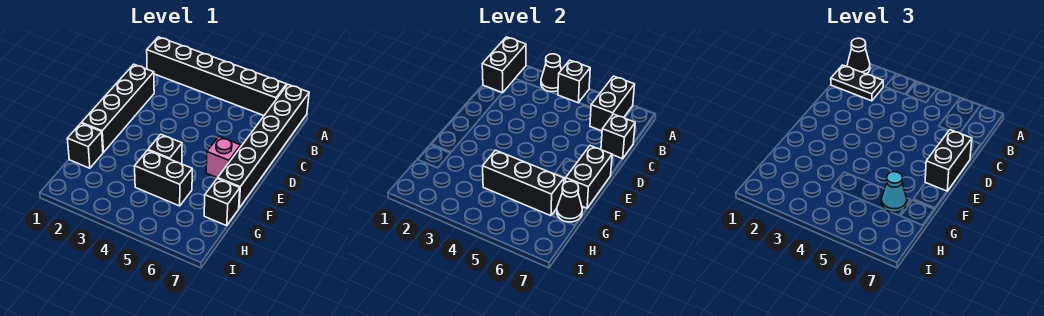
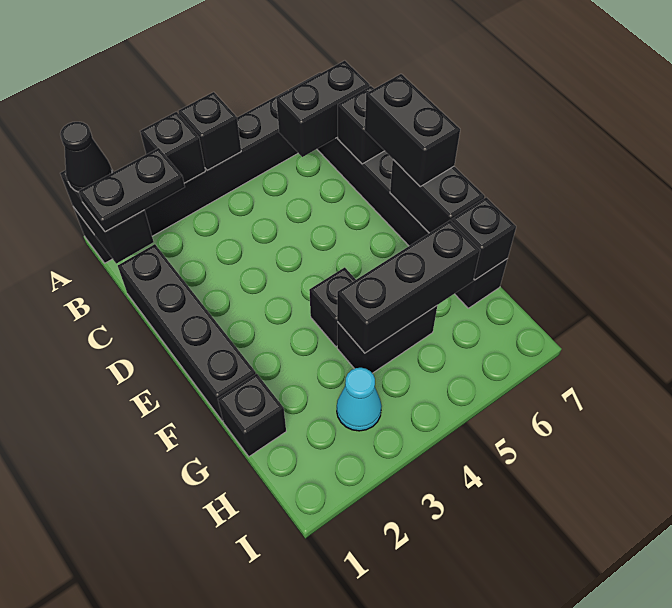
black cone A3 level 2 -> black brick A3 level 2
black brick A6:B6 level 2 -> black brick B6:B7 level 2
pink brick E6 level 1 -> none
cyan cone G6 level 3 -> cyan cone H3 level 1
black cone G7 level 2 -> black brick G7 level 2

